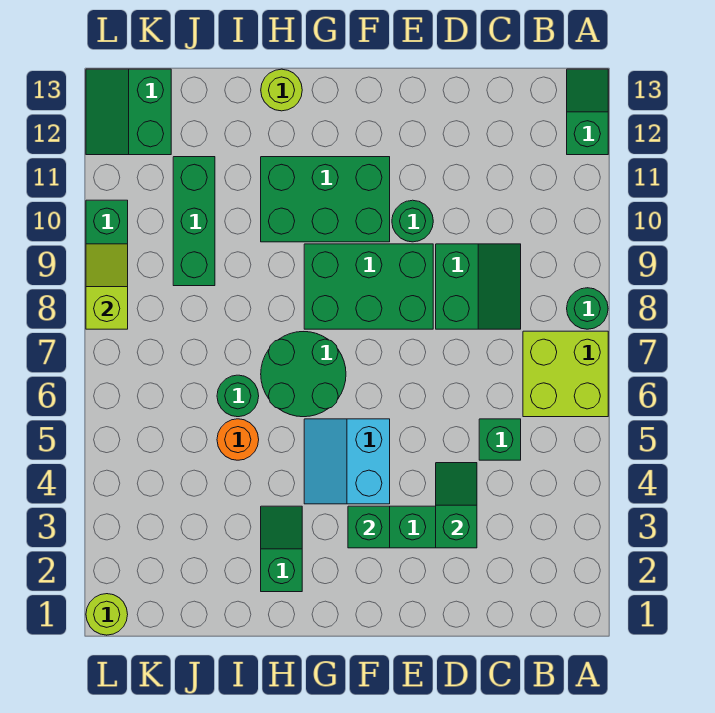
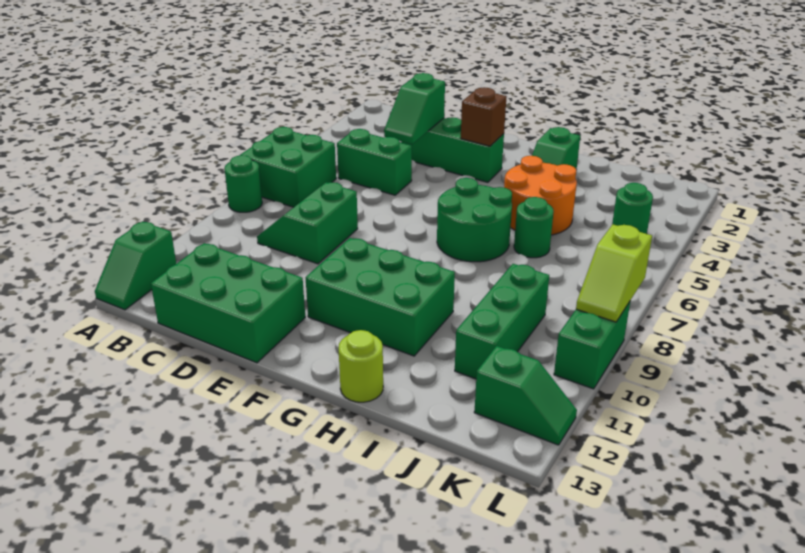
lime brick A6:B7 level 1 -> green brick A6:B7 level 1
green brick C5 level 1 -> green brick C5:D5 level 1
green brick E8:G9 level 1 -> green brick C12:E13 level 1
green round brick E10 level 1 -> green round brick K4 level 1
green brick F3 level 2 -> brown brick F3 level 2
cyan slope F4:G5 level 1 top F -> none
orange round brick I5 level 1 -> orange round brick H4:I5 level 1
green slope K12:L13 level 1 top K -> green slope K12:L12 level 1 top K
lime round brick L1 level 1 -> none

